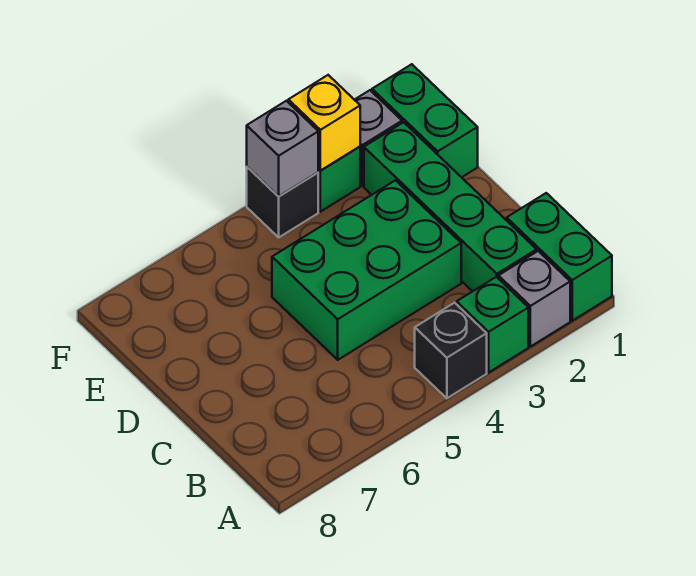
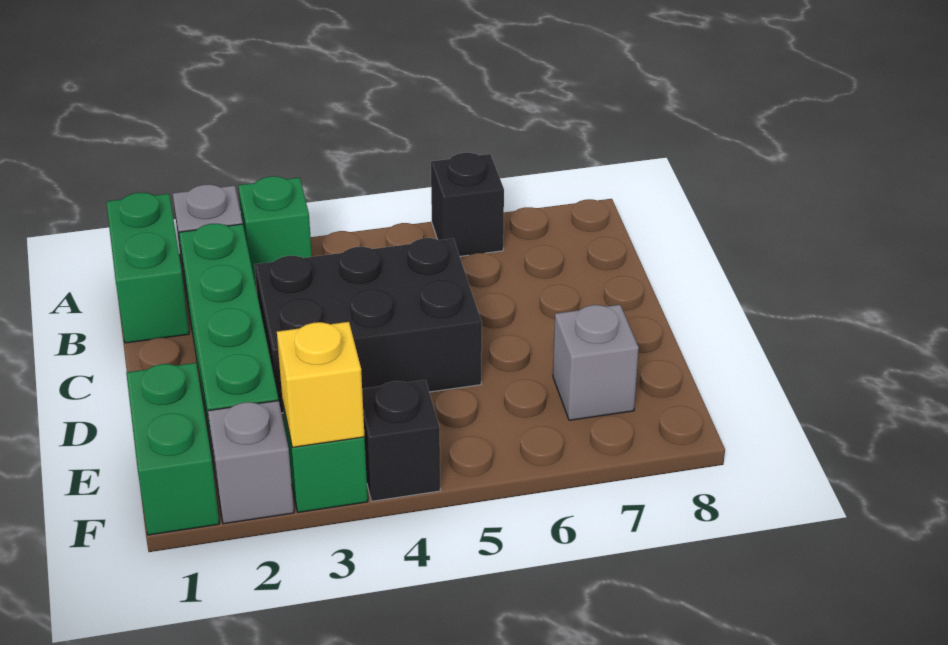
black brick A4 level 1 -> black brick A6 level 1
green brick C3:D5 level 1 -> black brick C3:D5 level 1
grey brick F4 level 2 -> grey brick E7 level 1

